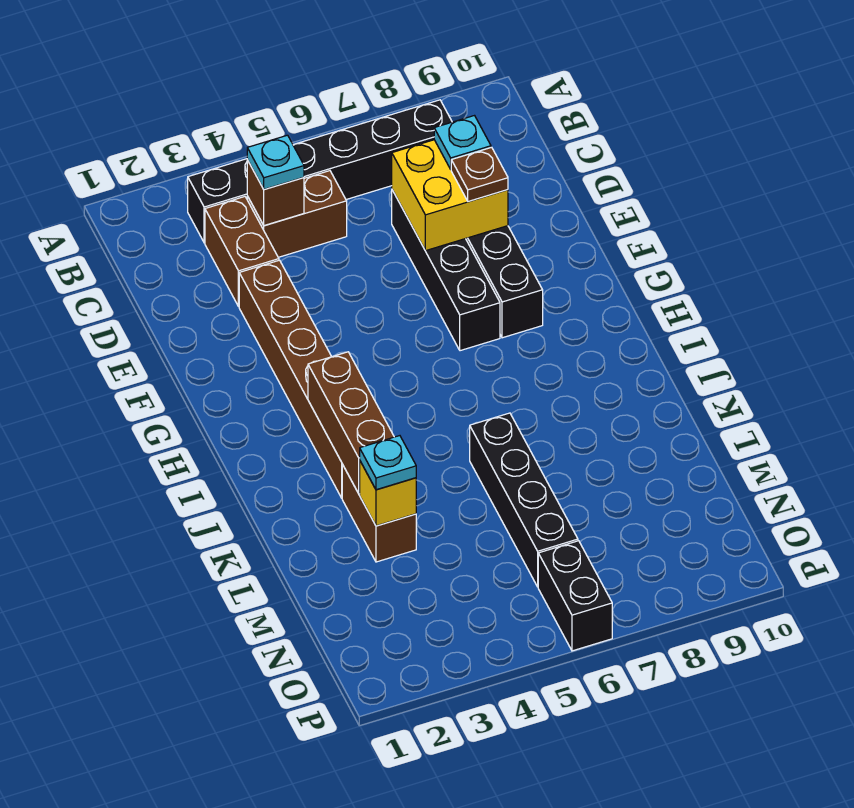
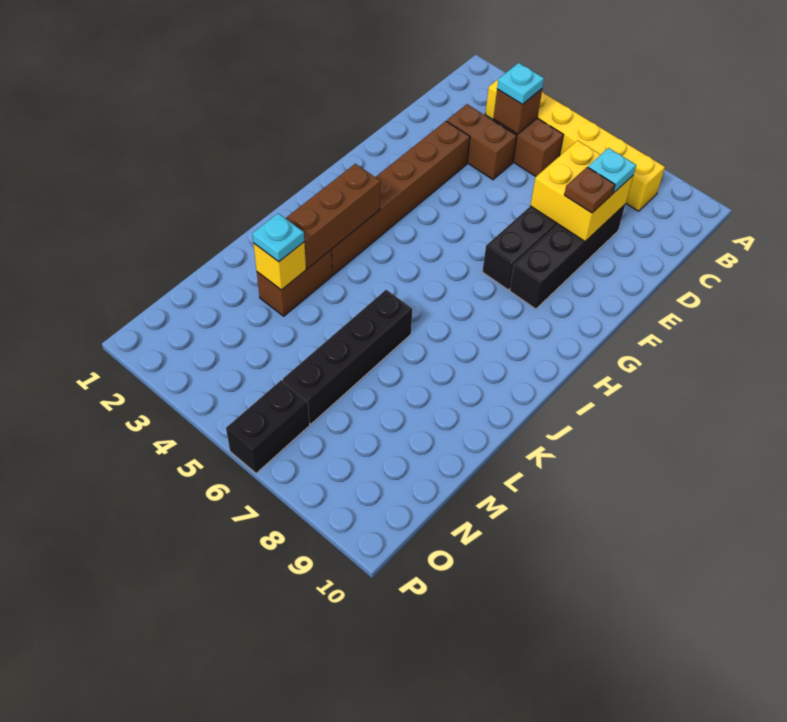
black brick B3:B8 level 1 -> yellow brick B3:B8 level 1
brown brick C3:D3 level 1 -> brown brick D3:D4 level 1

